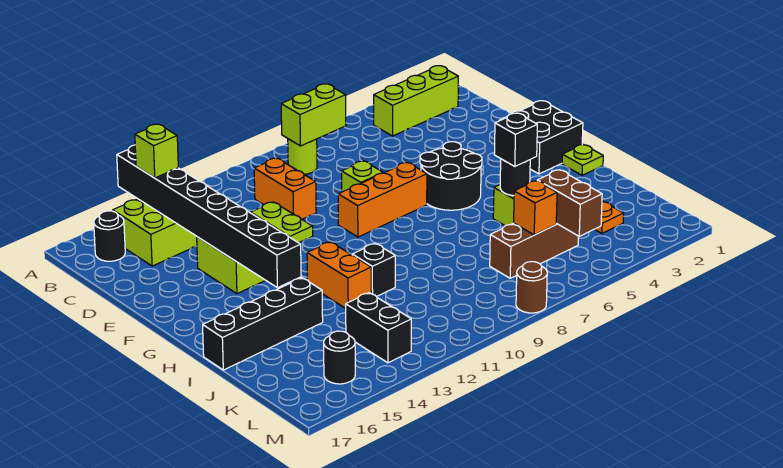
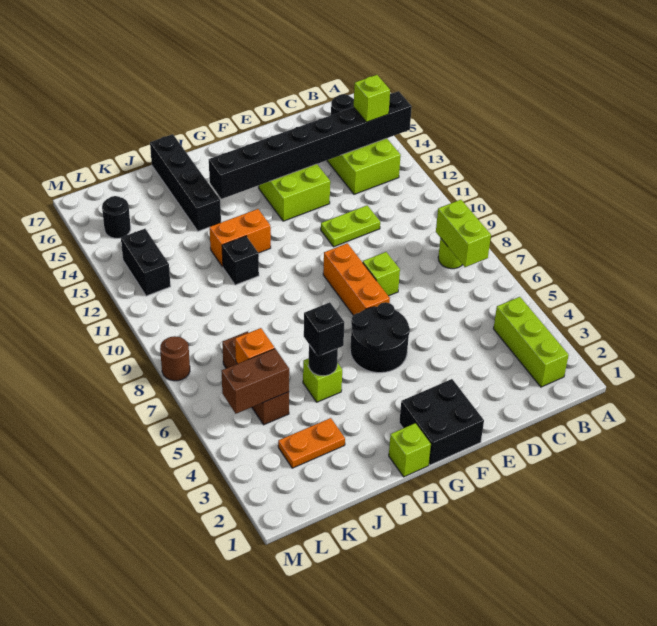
orange brick C10:D10 level 1 -> none
lime plate H1 level 1 -> lime brick H1 level 1
black brick K13:L13 level 1 -> black brick L12:L13 level 1

